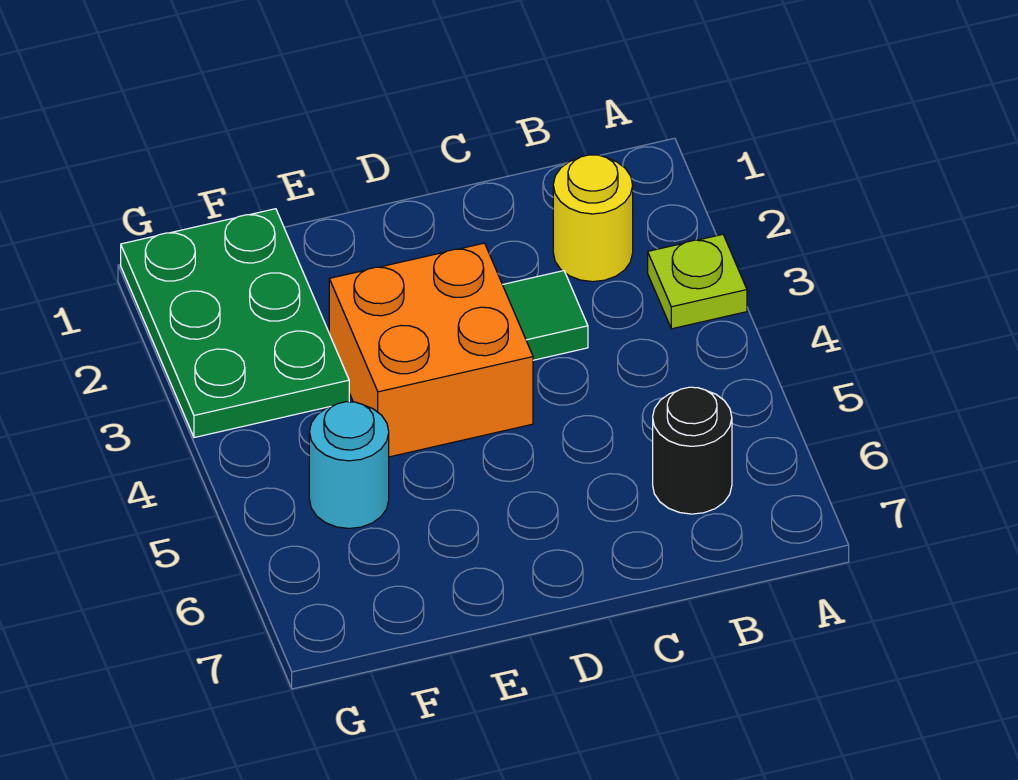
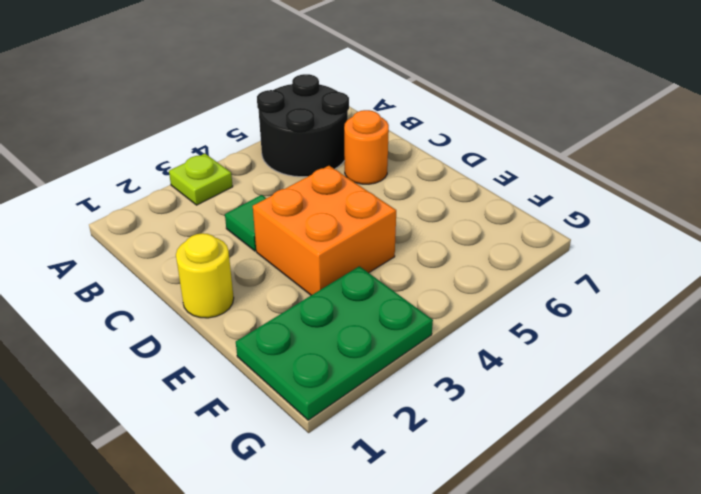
yellow round brick B2 level 1 -> yellow round brick D1 level 1
black round brick B6 level 1 -> black round brick A5:B6 level 1
none -> orange round brick C6 level 1
cyan round brick F5 level 1 -> none

